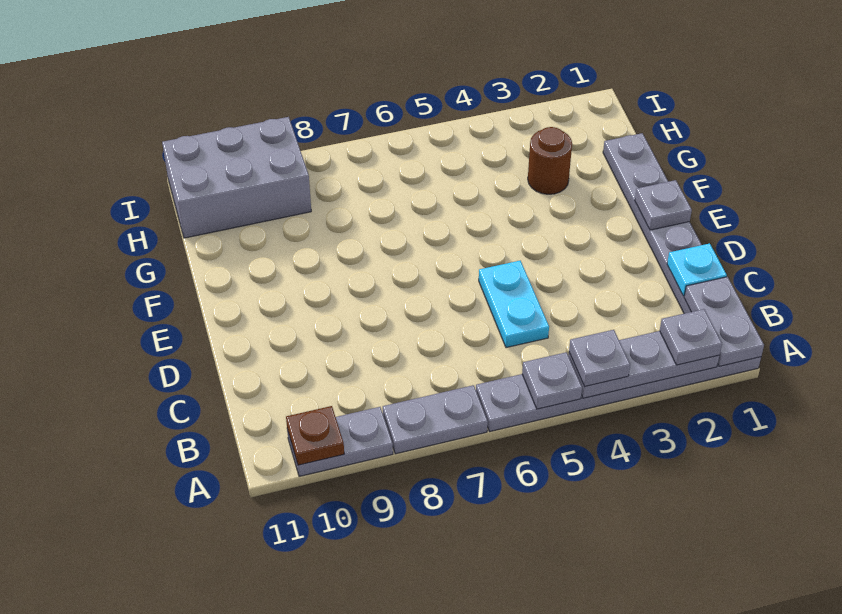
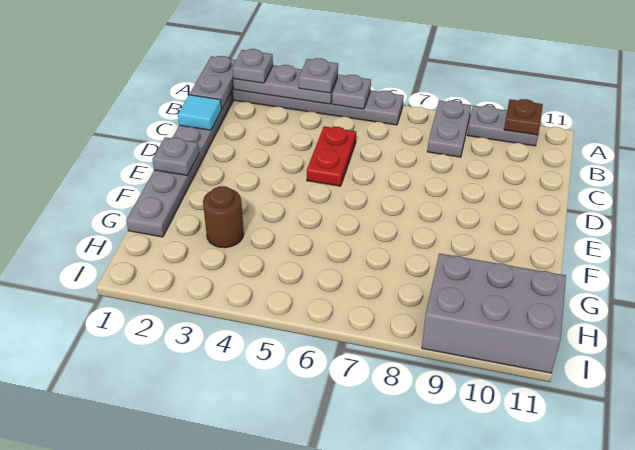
grey plate A7:A8 level 1 -> grey plate A8:B8 level 1
cyan plate C1 level 2 -> cyan tile C1 level 2
cyan plate C5:D5 level 1 -> red plate C5:D5 level 1

